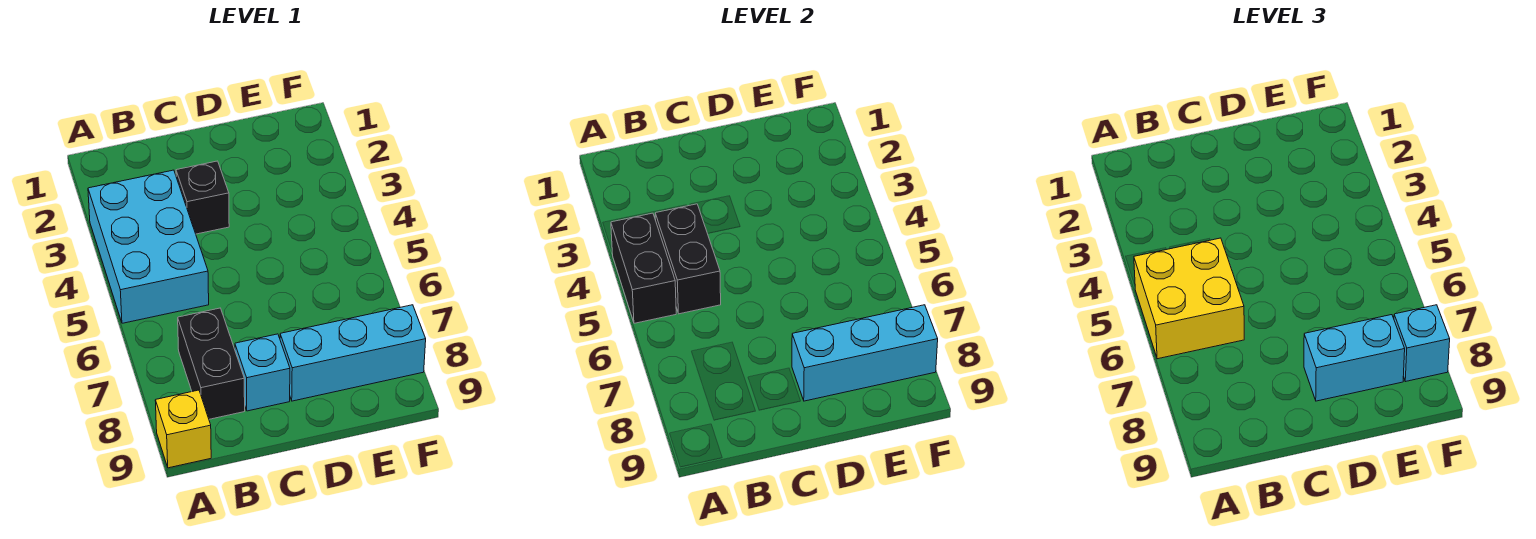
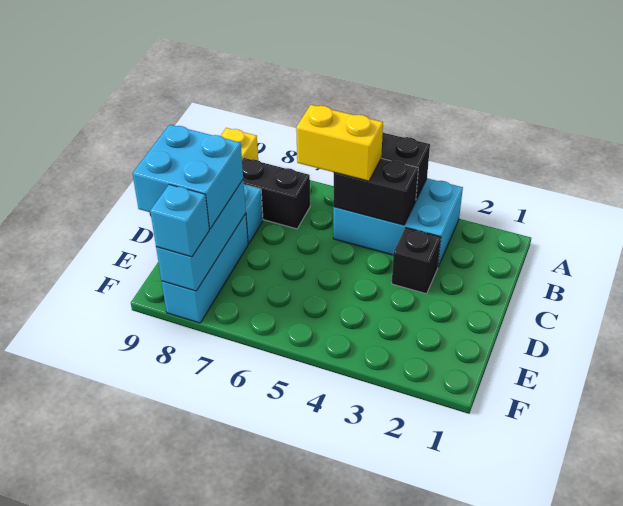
yellow brick A5:B6 level 3 -> yellow brick B5:B6 level 3
cyan brick D8:E8 level 3 -> cyan brick D8:E9 level 3

